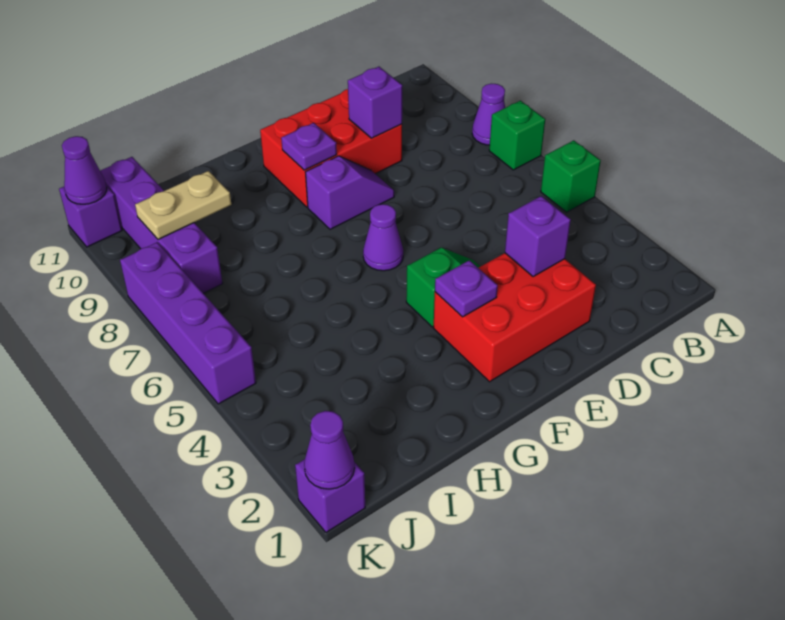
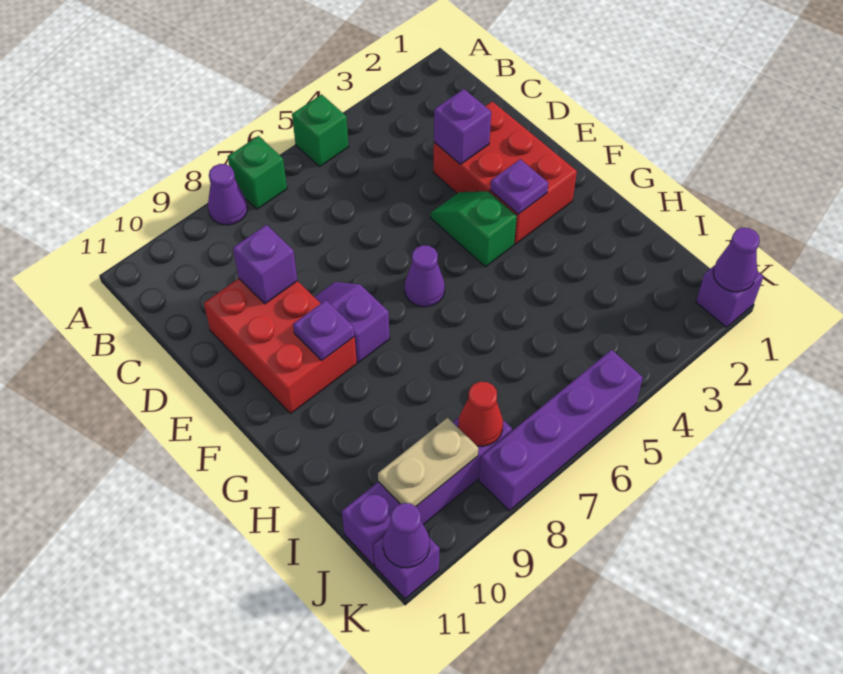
tan plate I9:J9 level 2 -> tan plate J9:J10 level 2
none -> red cone J8 level 2

